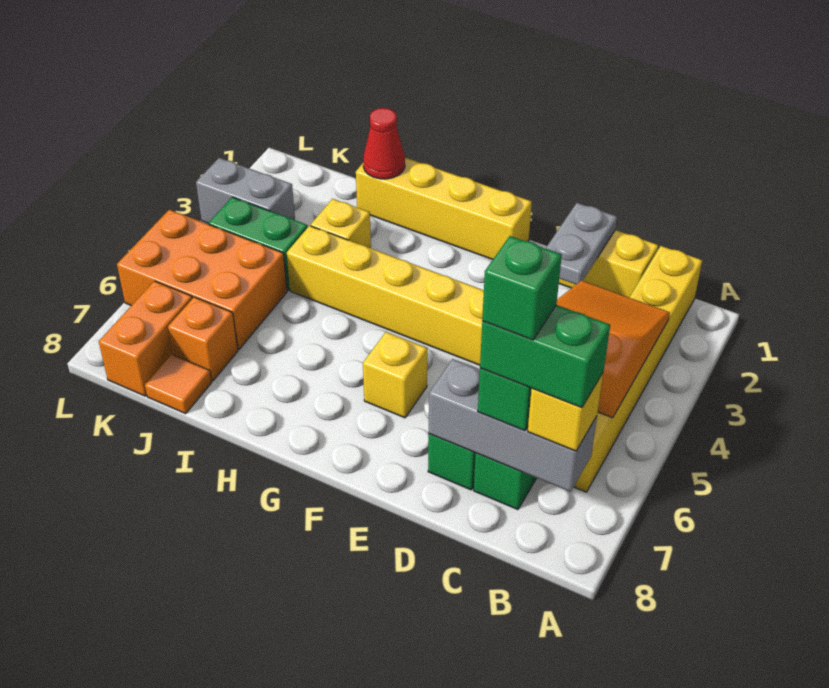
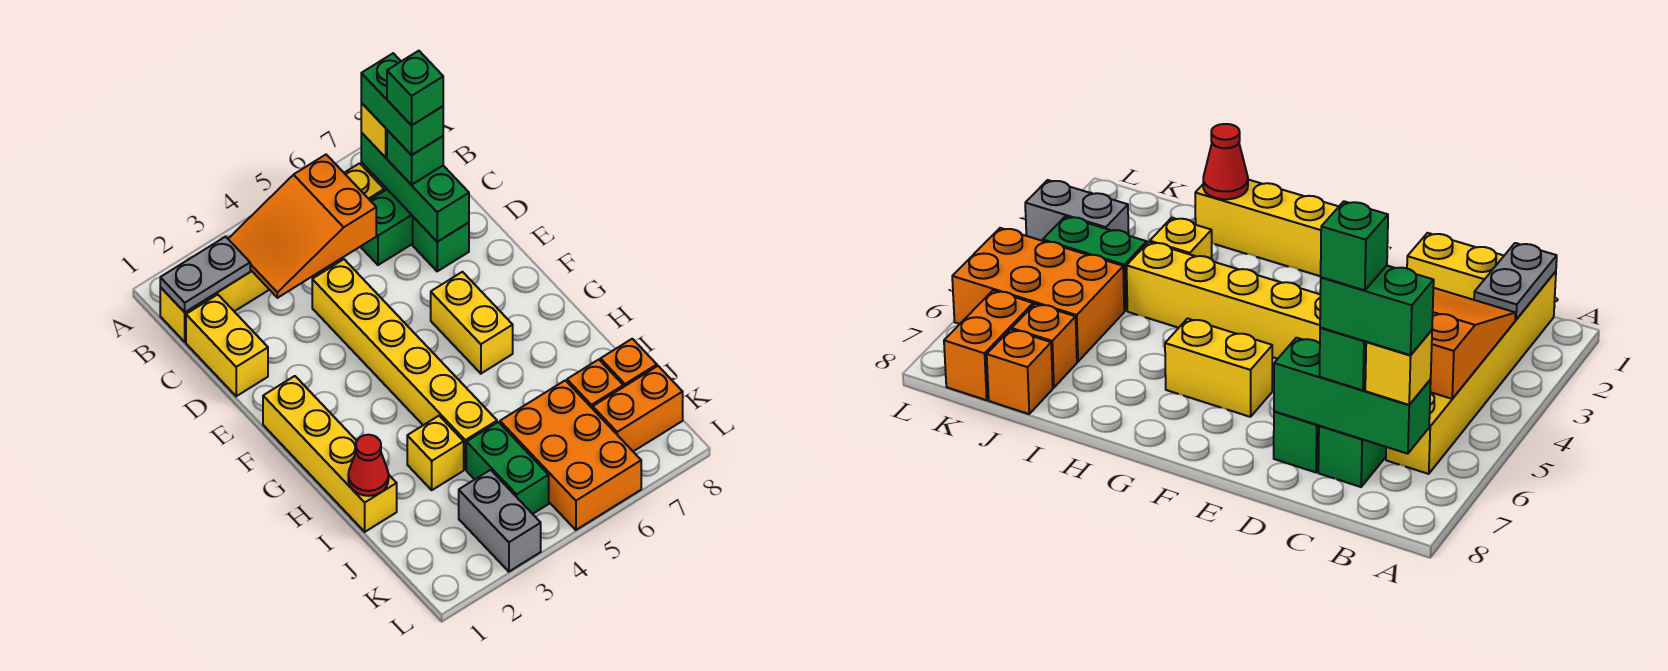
grey brick B7:D7 level 2 -> green brick B7:D7 level 2
grey plate D1:D2 level 2 -> grey plate B1:B2 level 2
yellow brick F6 level 1 -> yellow brick F6:G6 level 1
orange tile J8 level 1 -> orange brick J8 level 1

